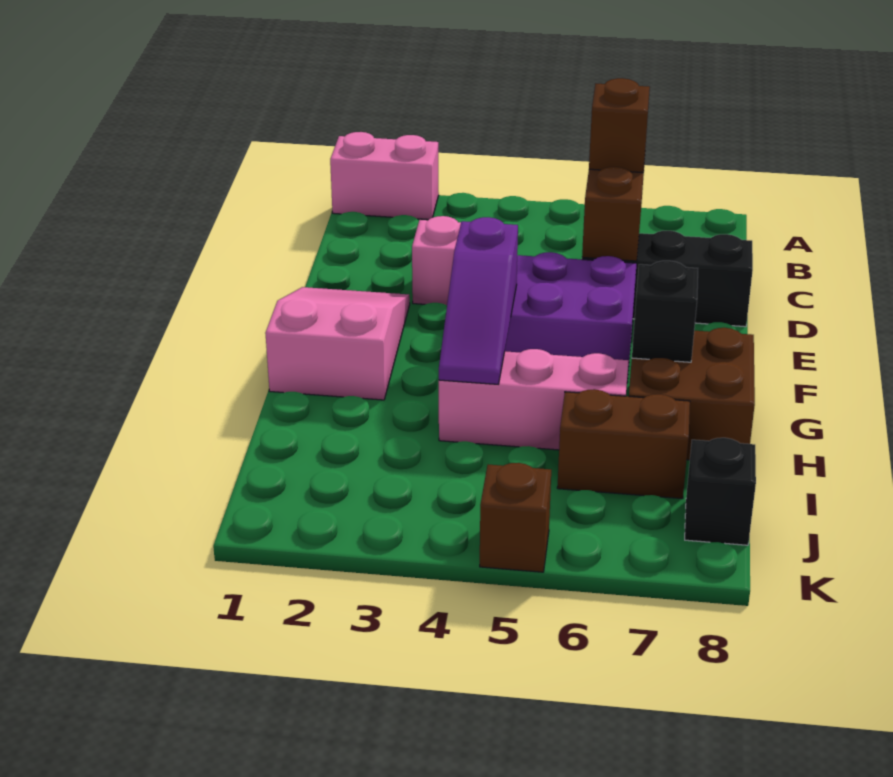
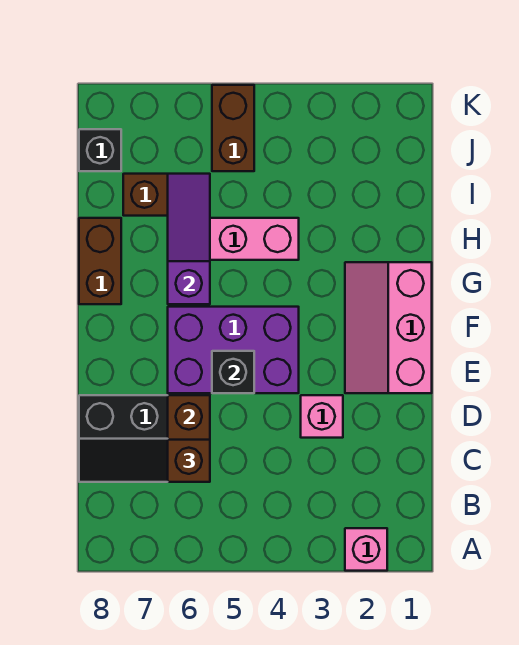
pink brick A1:A2 level 1 -> pink brick A2 level 1
pink slope E1:G2 level 1 top G -> pink slope E1:G2 level 1 top 1
purple slope F4:H4 level 2 top F -> purple slope G6:I6 level 2 top G
brown brick G7:H8 level 1 -> brown brick G8:H8 level 1
black brick G7 level 2 -> black brick E5 level 2
brown brick K5 level 1 -> brown brick J5:K5 level 1

